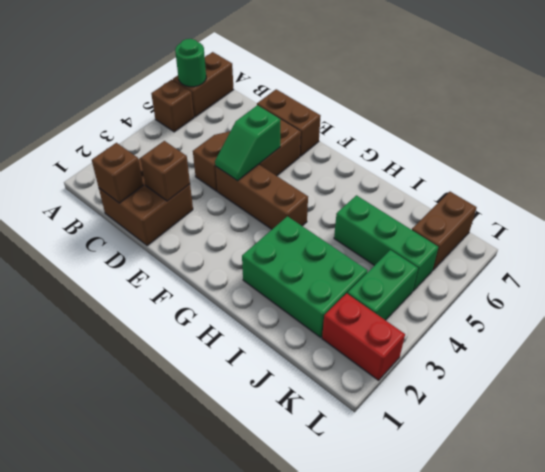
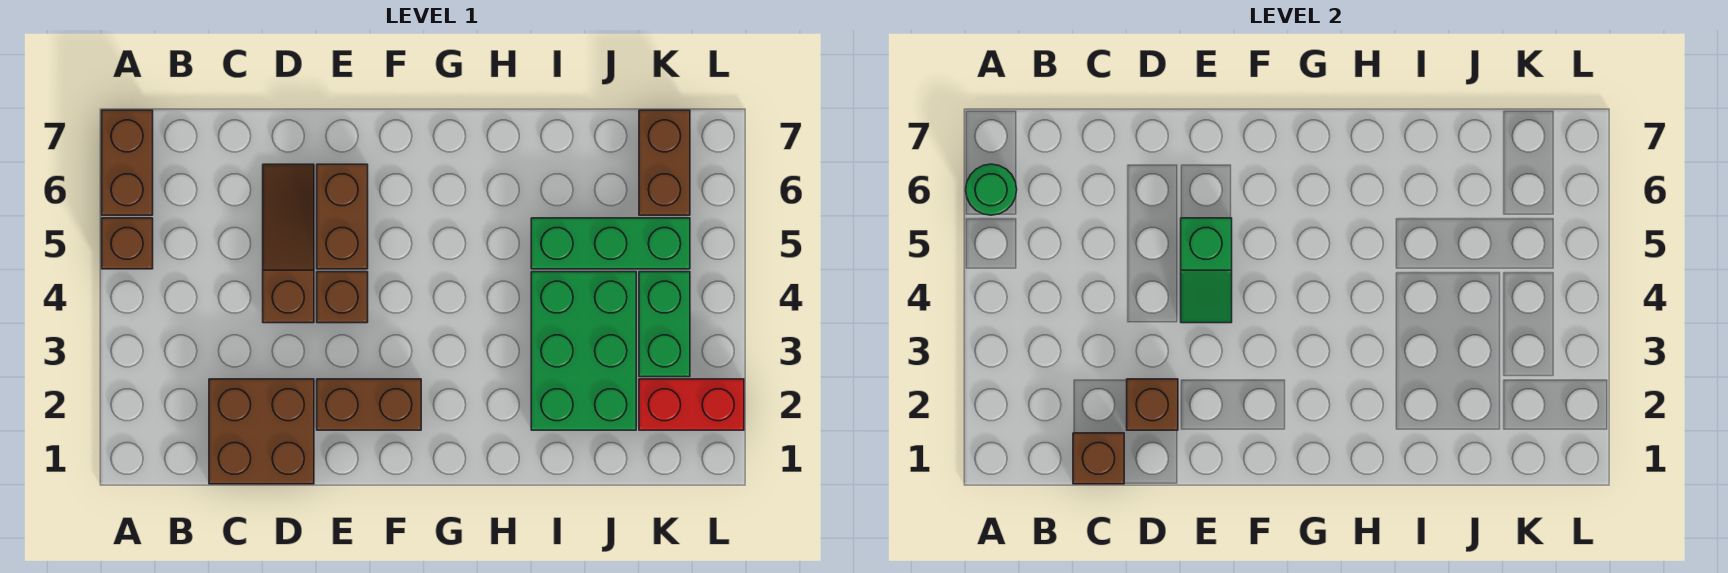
brown brick D7:E7 level 1 -> brown brick E2:F2 level 1
brown brick E4:G4 level 1 -> brown brick E4 level 1
green brick H2:J3 level 1 -> green brick I2:J4 level 1

